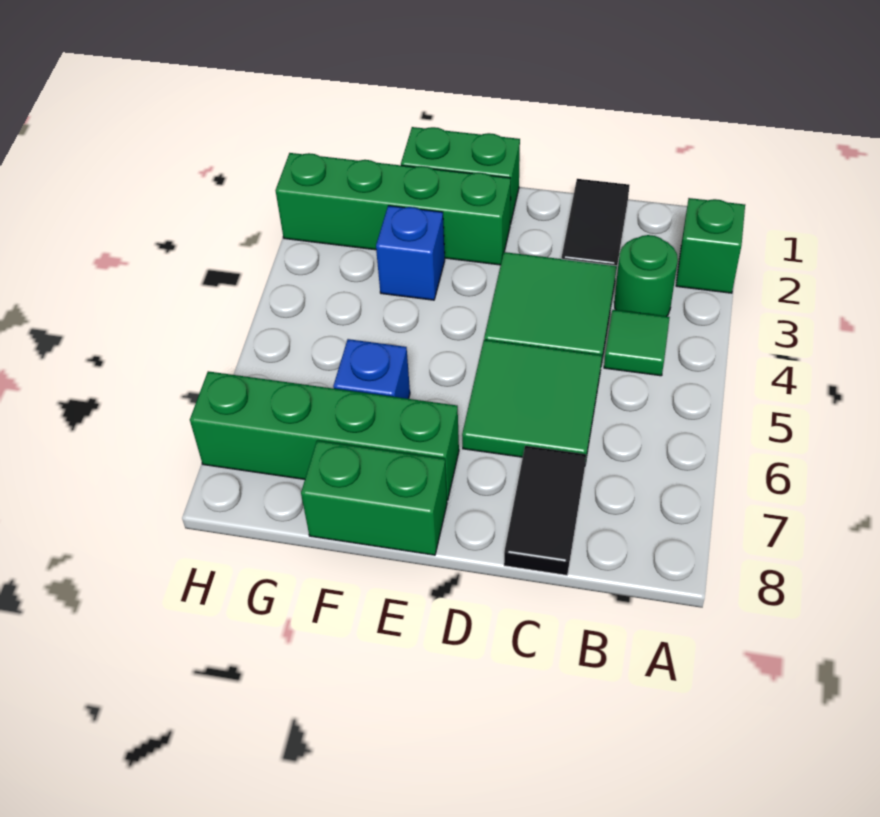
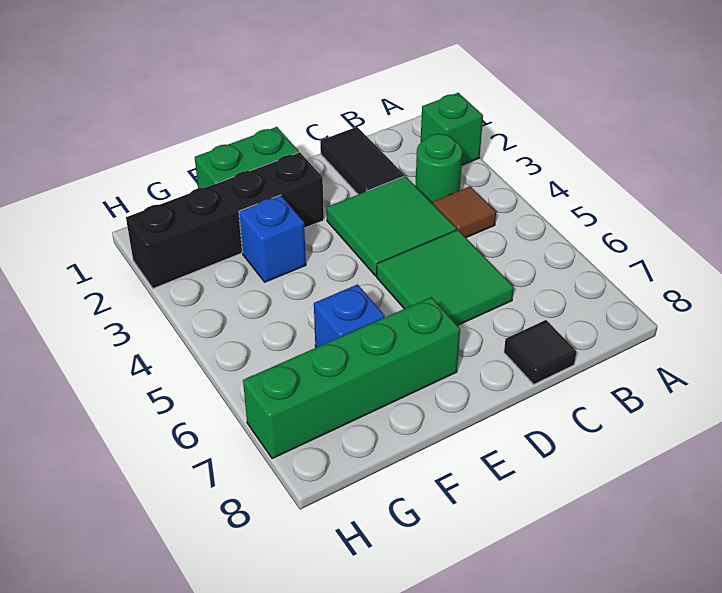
green tile B4 level 1 -> brown tile B4 level 1
black tile C7:C8 level 1 -> black tile C8 level 1
green brick E2:H2 level 1 -> black brick E2:H2 level 1
green brick E8:F8 level 1 -> none

